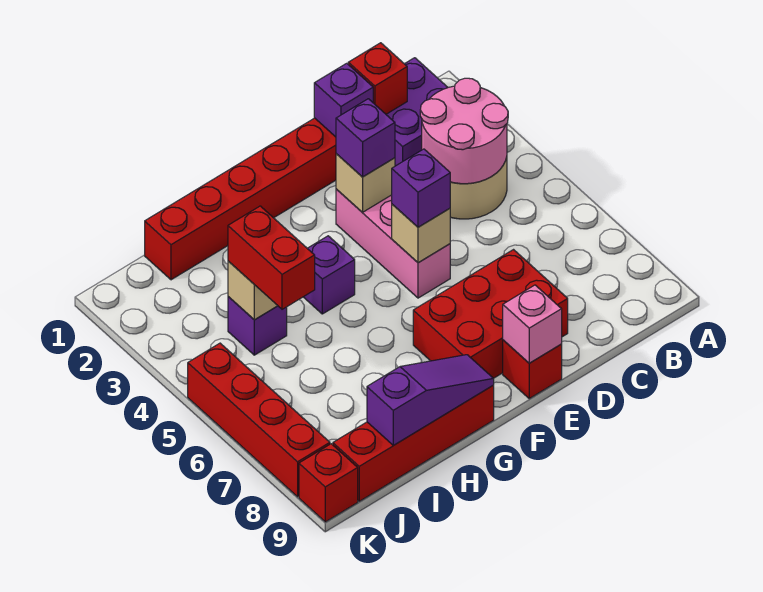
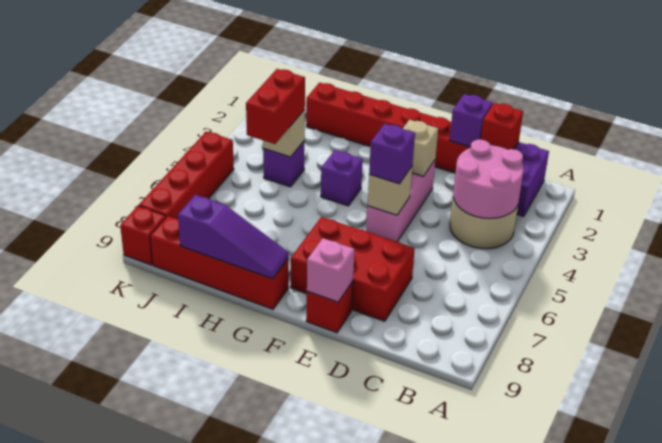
purple brick E3 level 3 -> none

